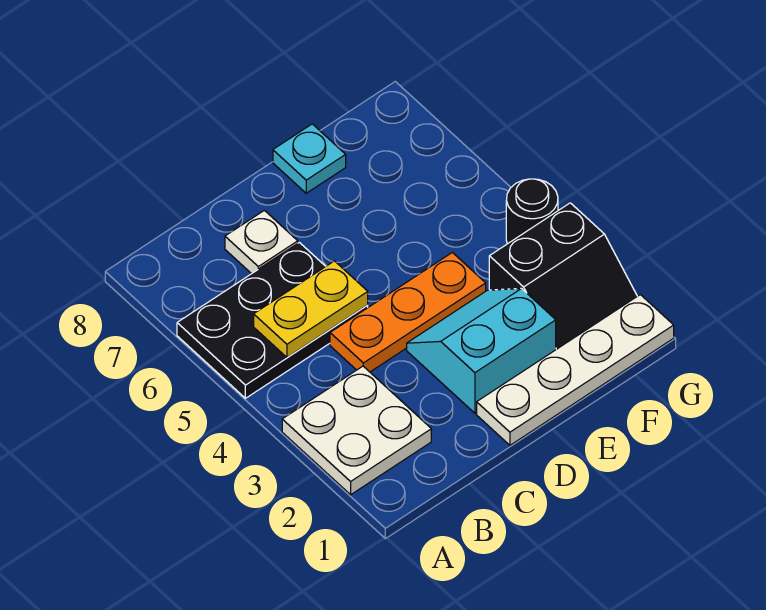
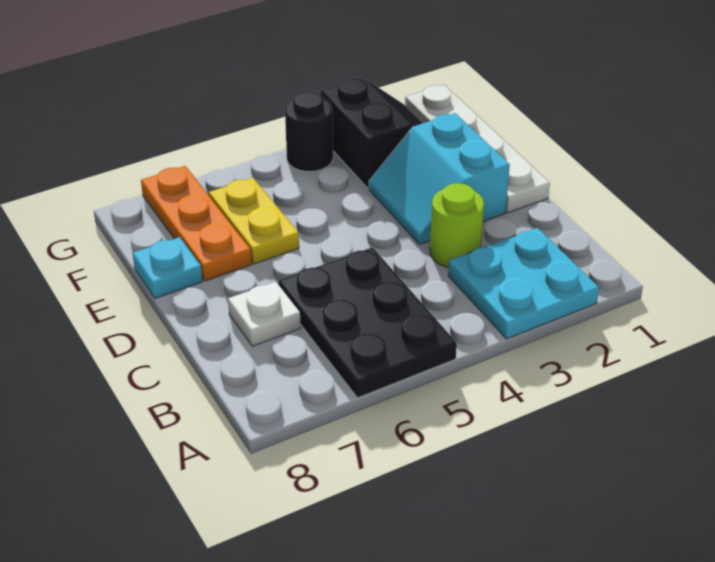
white plate A2:B3 level 1 -> cyan plate A2:B3 level 1
yellow plate B5:C5 level 2 -> yellow plate E6:F6 level 1
none -> lime round brick C3 level 1
orange plate C4:E4 level 1 -> orange plate E7:G7 level 1

